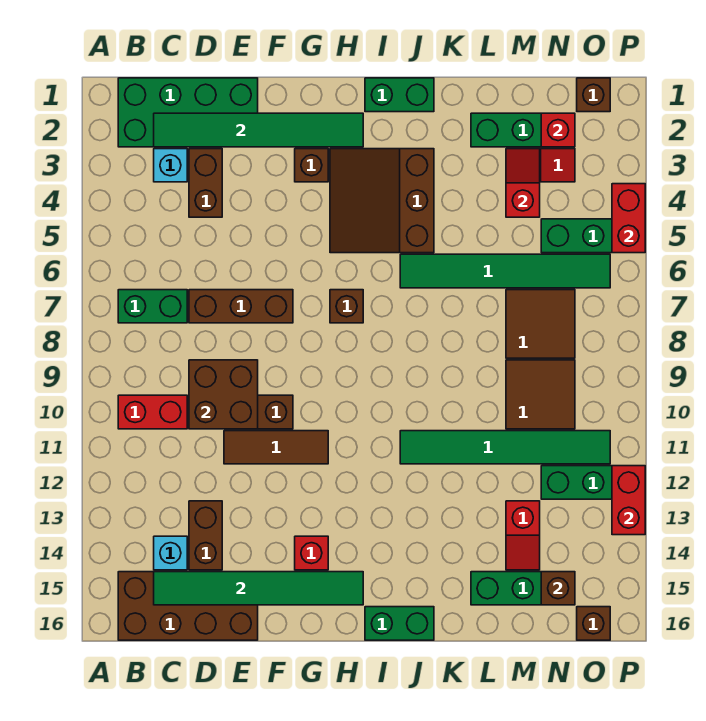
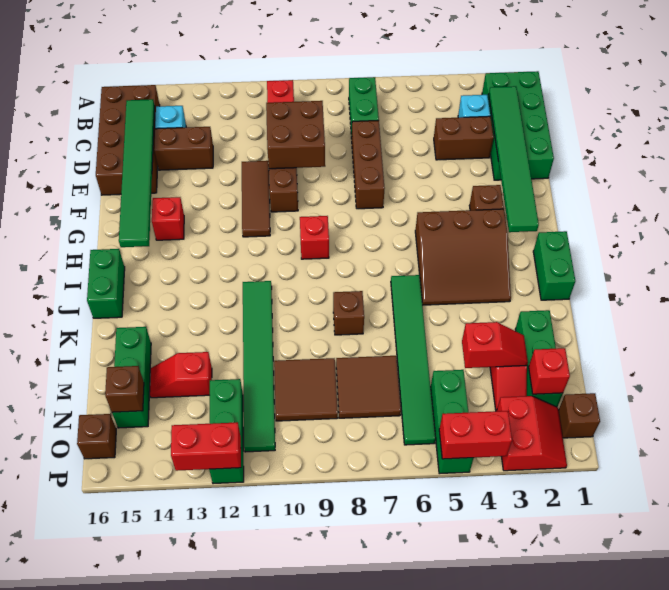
brown slope H3:J5 level 1 top J -> brown slope H3:J5 level 1 top H
brown brick H7 level 1 -> brown brick K8 level 1
none -> red brick H9 level 1
none -> red slope O2:P3 level 1 top 3

